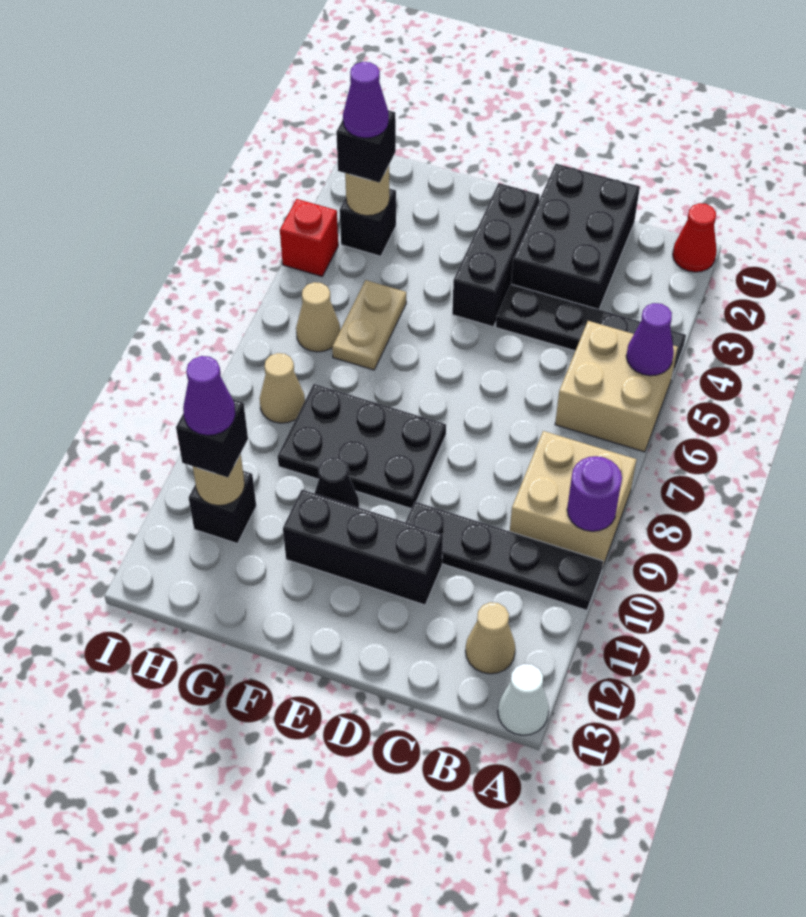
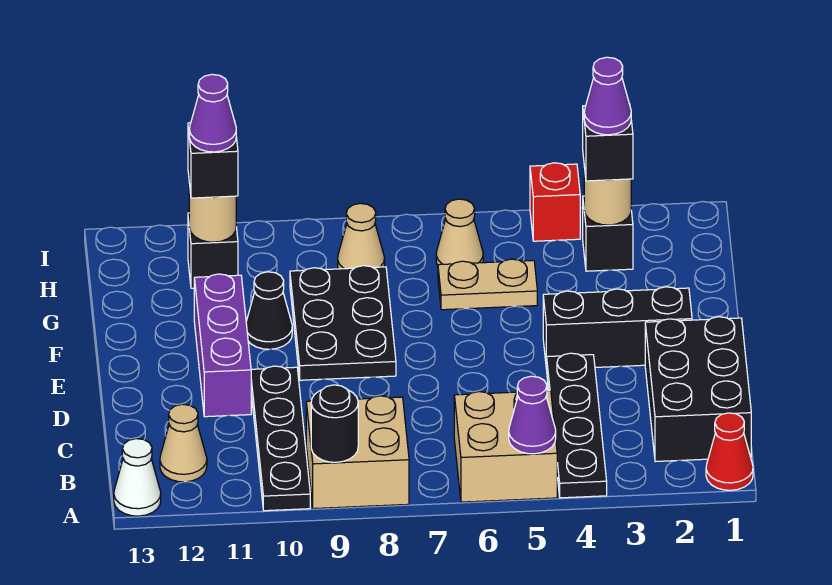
purple round brick A9 level 2 -> black round brick A9 level 2
black brick C1:D3 level 1 -> black brick B1:D2 level 1
black brick D11:F11 level 1 -> purple brick D11:F11 level 1

